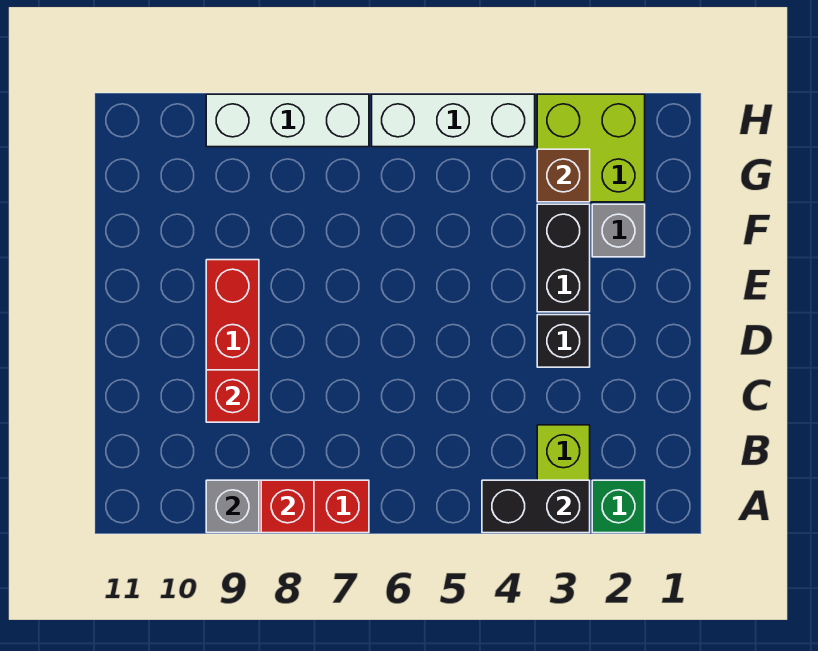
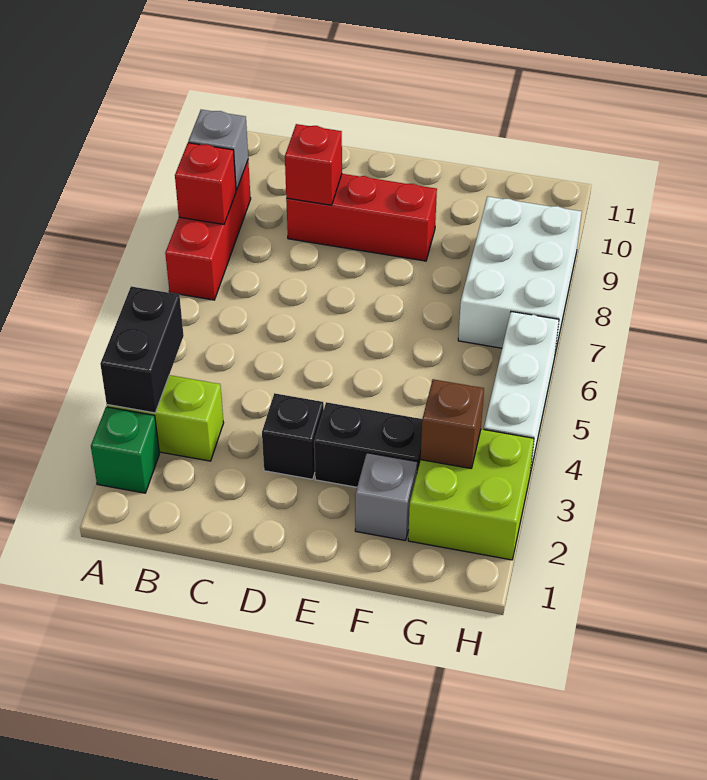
white brick H7:H9 level 1 -> white brick G7:H9 level 1

